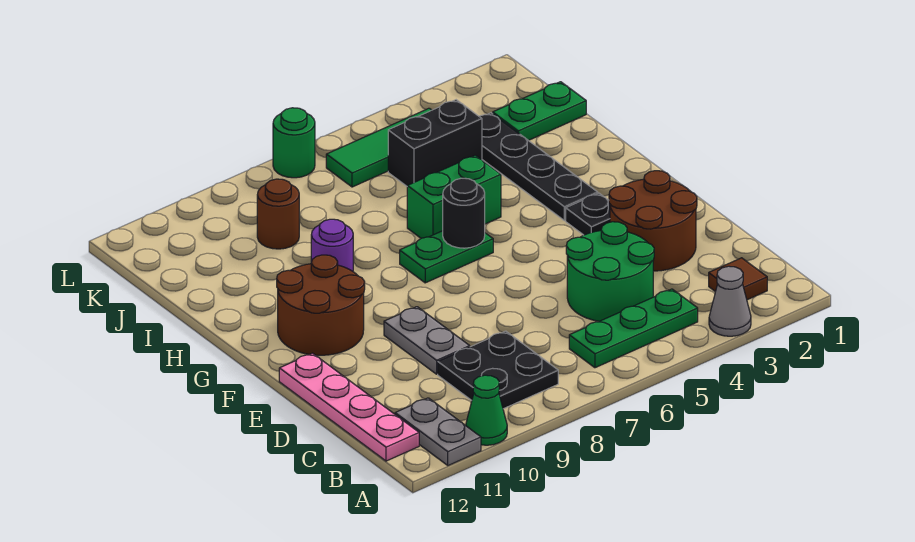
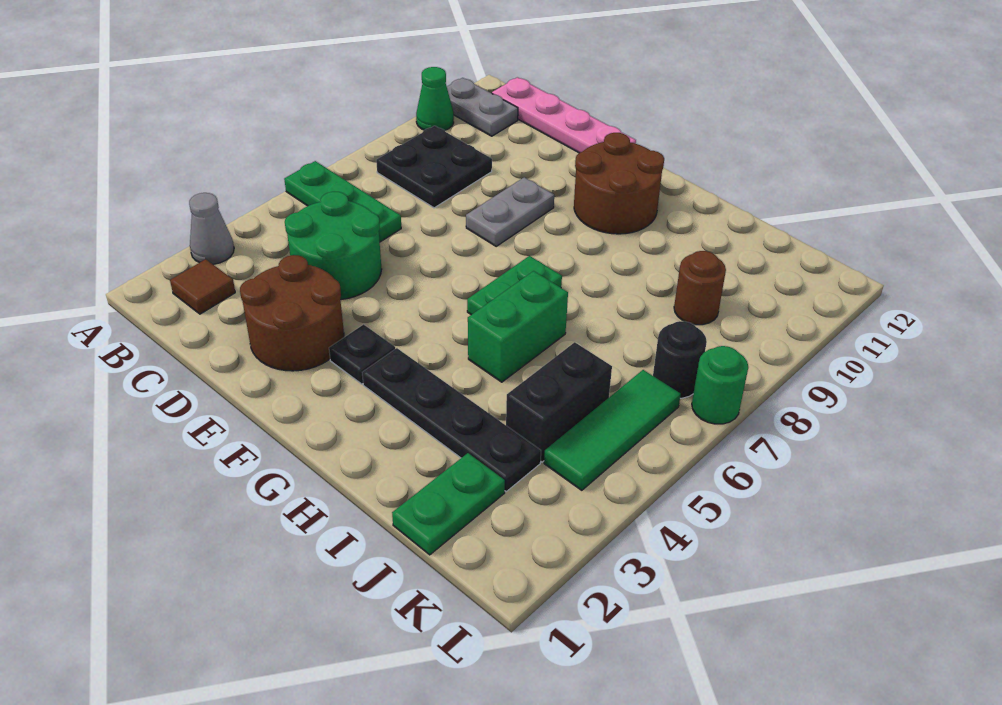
green plate B4:B6 level 1 -> green plate A6:C6 level 1
grey plate D9:E9 level 1 -> grey plate E8:E9 level 1
black round brick G6 level 2 -> black round brick K7 level 1
purple round brick H9 level 1 -> none

